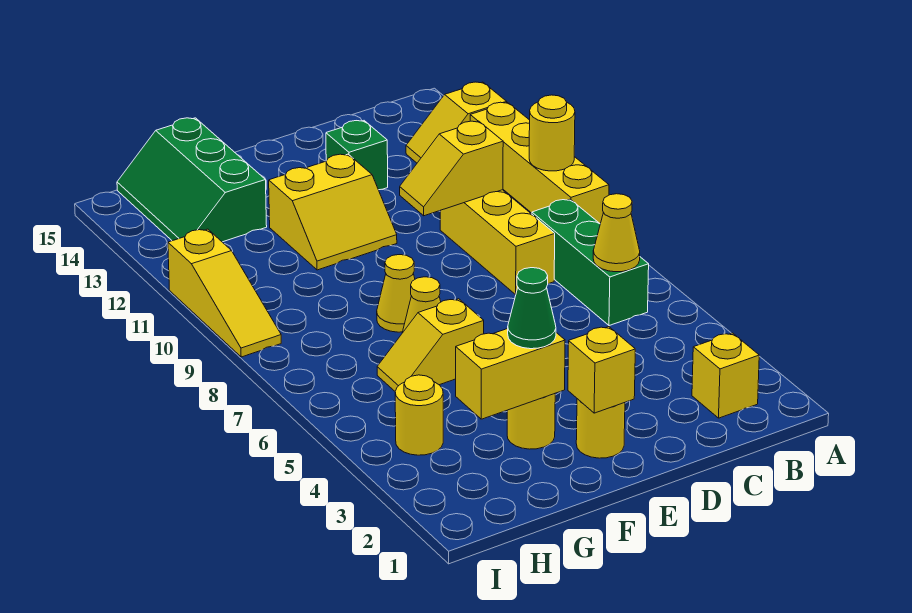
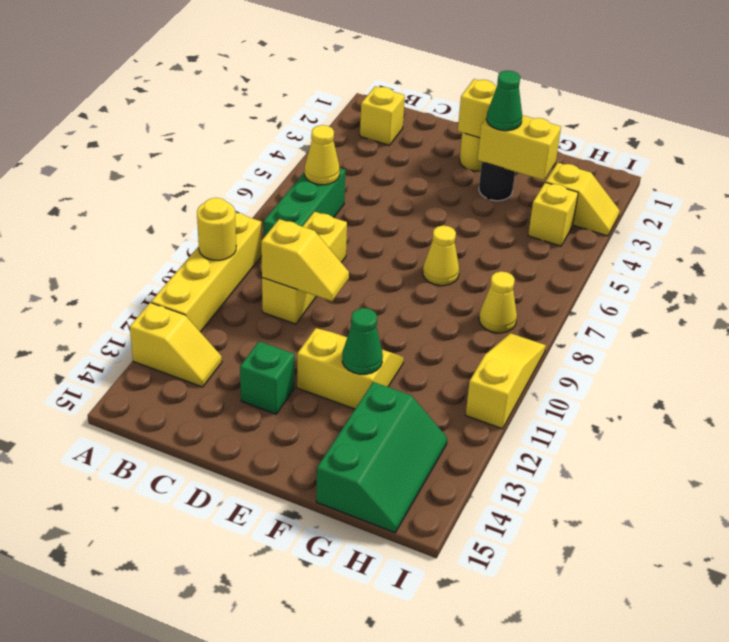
yellow round brick F3 level 1 -> black round brick F3 level 1
yellow slope F6:G6 level 1 top F -> yellow slope H3:I3 level 1 top H
yellow cone F8 level 1 -> yellow cone H8 level 1
none -> green cone F12 level 2
yellow round brick H4 level 1 -> yellow brick H4 level 1

